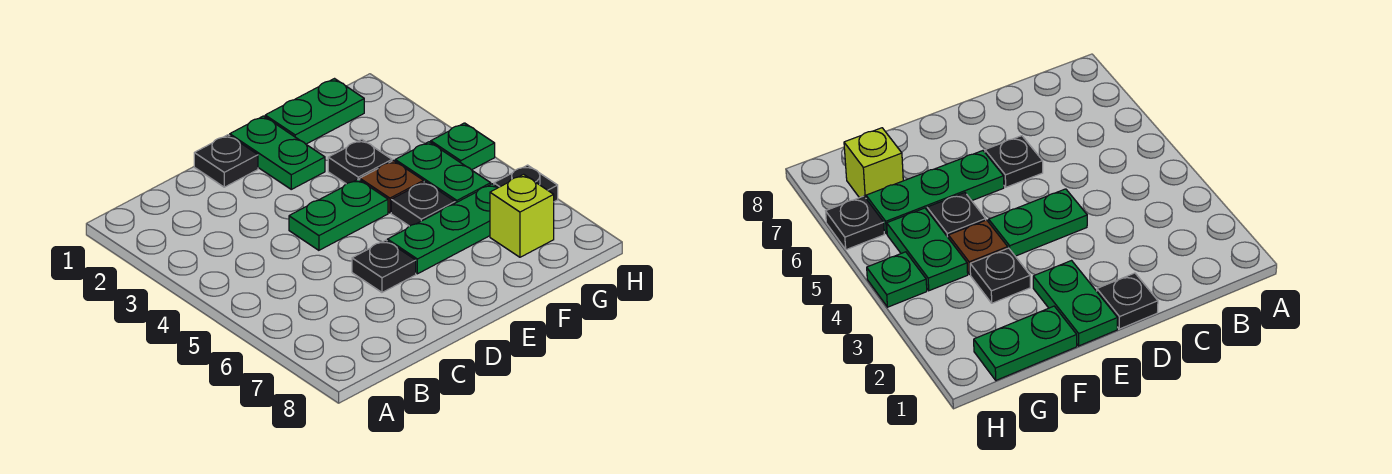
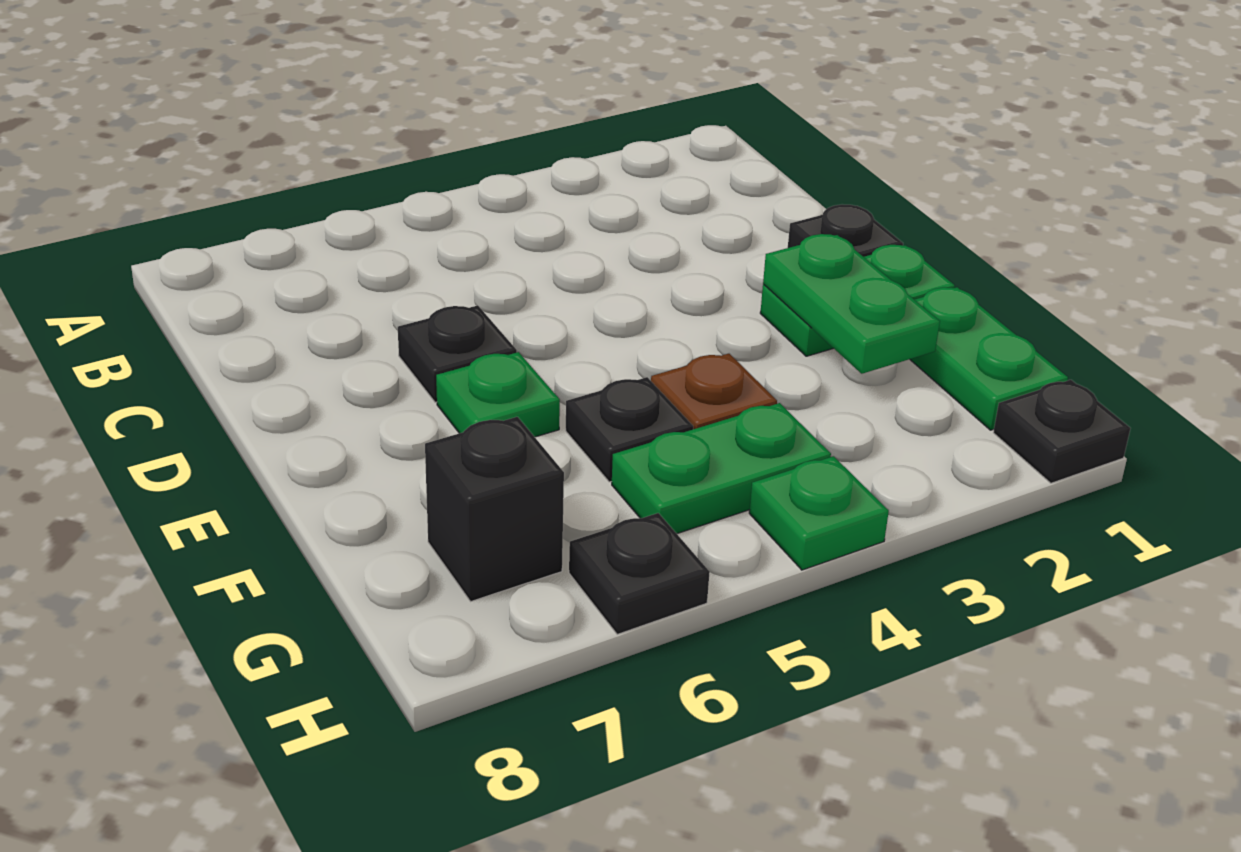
green plate D4:E4 level 1 -> green plate E2:F2 level 2
green plate E6:G6 level 1 -> green plate E6 level 1
black plate F3 level 1 -> black plate H1 level 1
lime brick G7 level 1 -> black brick G7 level 1

